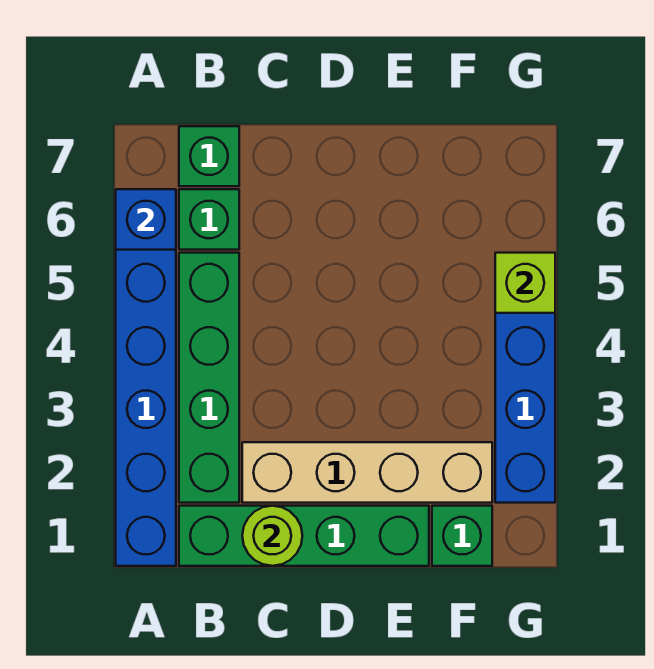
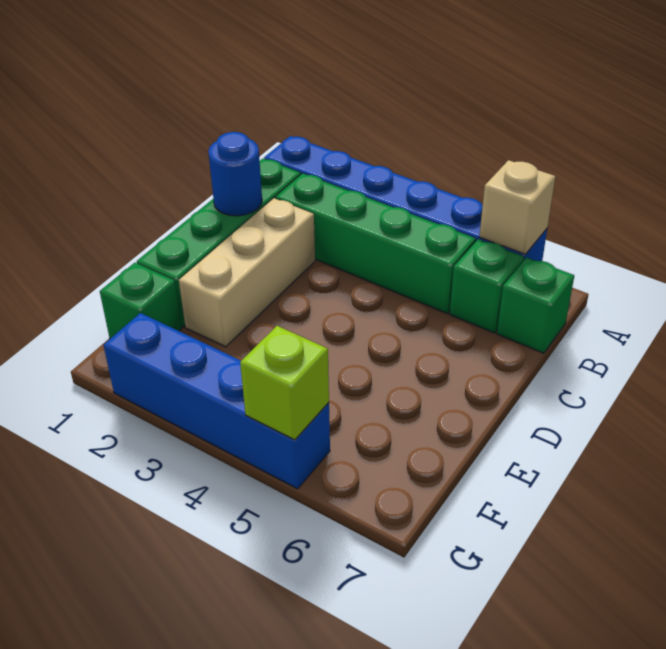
blue brick A6 level 2 -> tan brick A6 level 2
lime round brick C1 level 2 -> blue round brick C1 level 2
tan brick C2:F2 level 1 -> tan brick C2:E2 level 1

